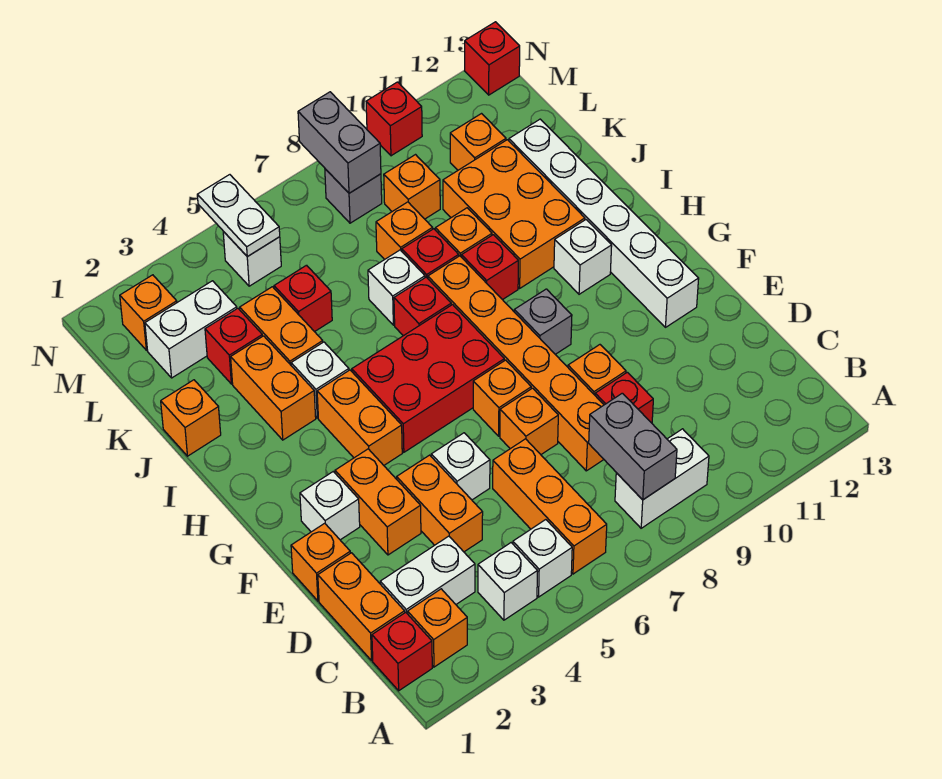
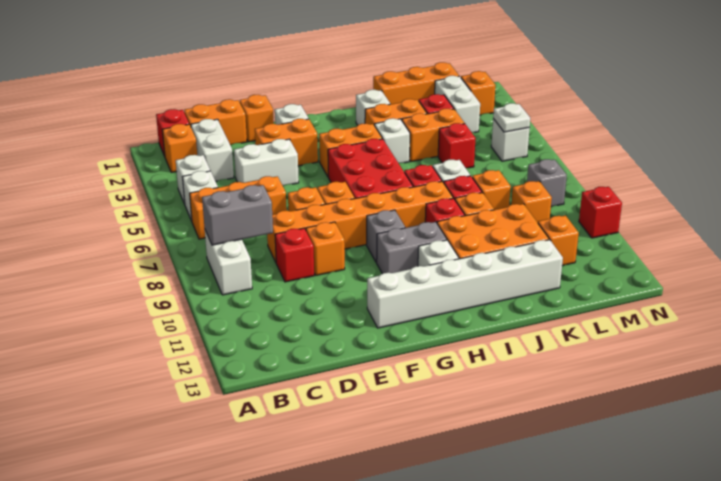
orange brick D4:E4 level 1 -> white brick D4:E4 level 1
white brick E5 level 1 -> white brick I2 level 1
orange brick J1 level 1 -> orange brick J1:L1 level 1
white plate M5:N5 level 2 -> white plate M5 level 2
grey brick M8:N8 level 2 -> grey brick G10:H10 level 1
red brick N13 level 1 -> none

